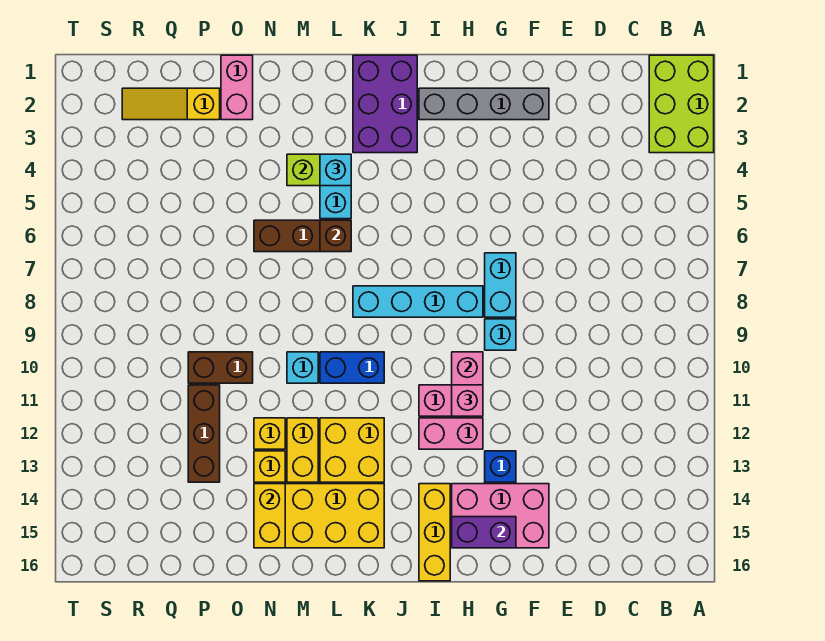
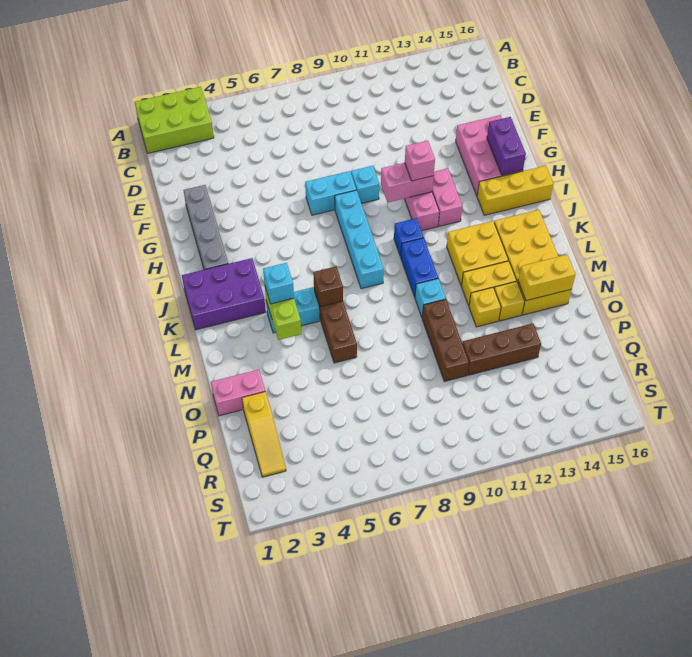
blue brick G13 level 1 -> blue brick J10 level 1
brown brick O10:P10 level 1 -> brown brick N10:P10 level 1

